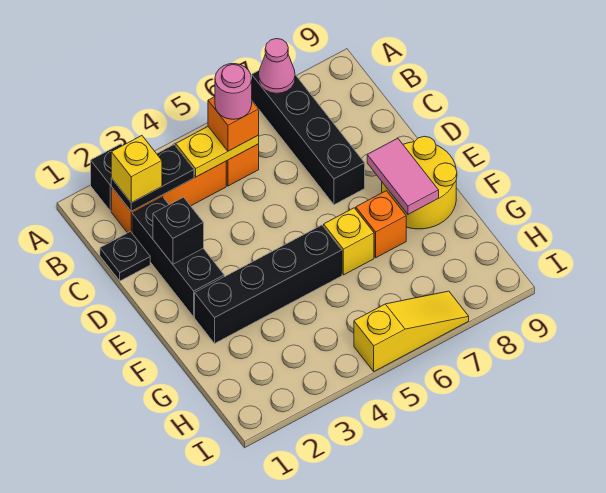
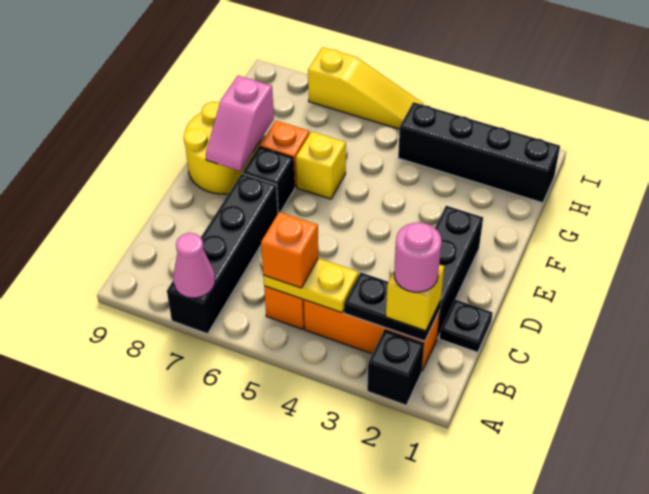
pink round brick B5 level 4 -> pink round brick B2 level 4
black brick D2 level 2 -> black brick E7 level 1
pink tile E8:F8 level 2 -> pink slope E8:F8 level 2 top F
black brick F2:F5 level 1 -> black brick H1:H4 level 1
yellow slope I5:I7 level 1 top 5 -> yellow slope I5:I7 level 1 top 7

